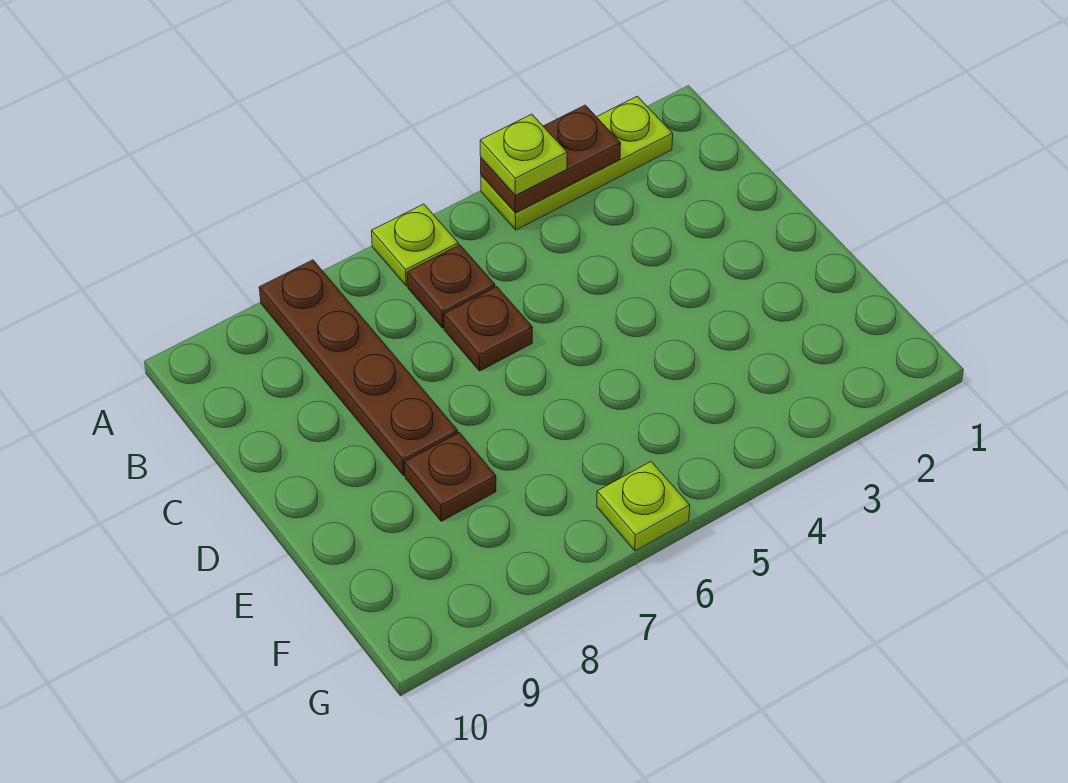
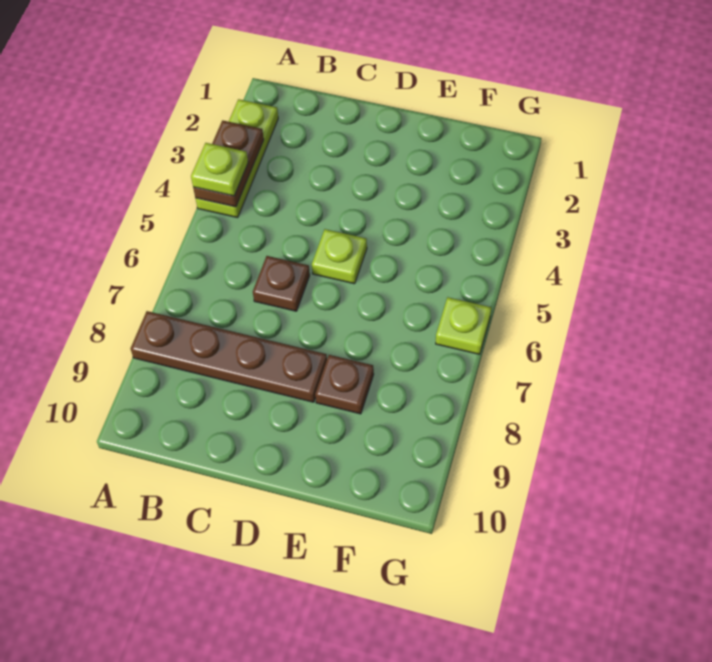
lime plate A6 level 1 -> lime plate D5 level 1
brown plate B6 level 1 -> none

